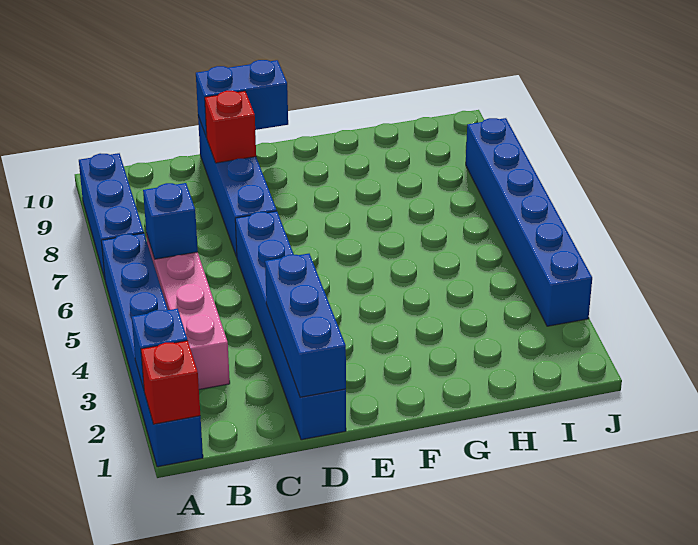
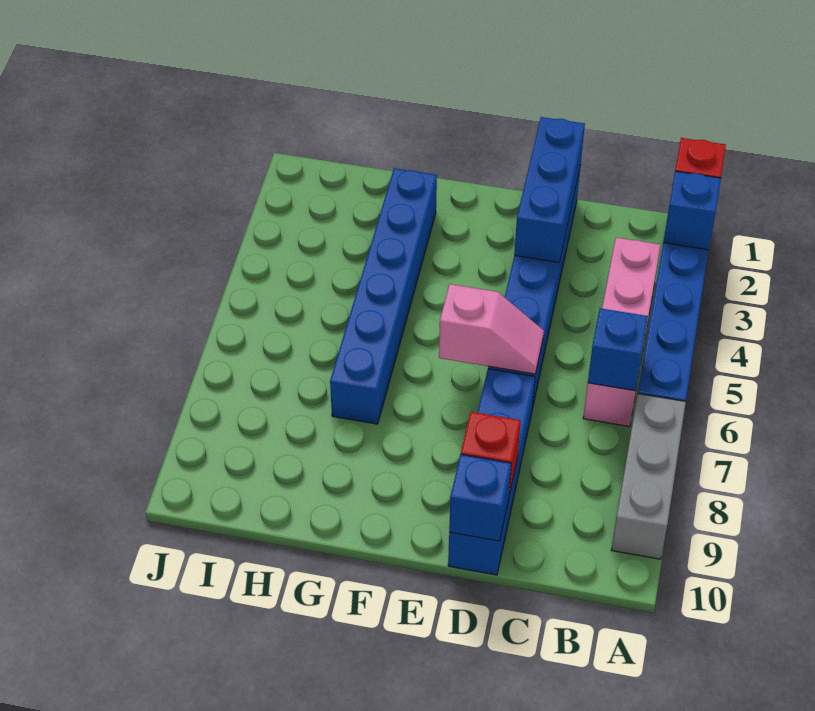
blue brick A7:A9 level 1 -> grey brick A7:A9 level 1
none -> pink slope D6:E6 level 2 top E
blue brick D10:E10 level 2 -> blue brick D10 level 2
blue brick J3:J8 level 1 -> blue brick G2:G7 level 1

